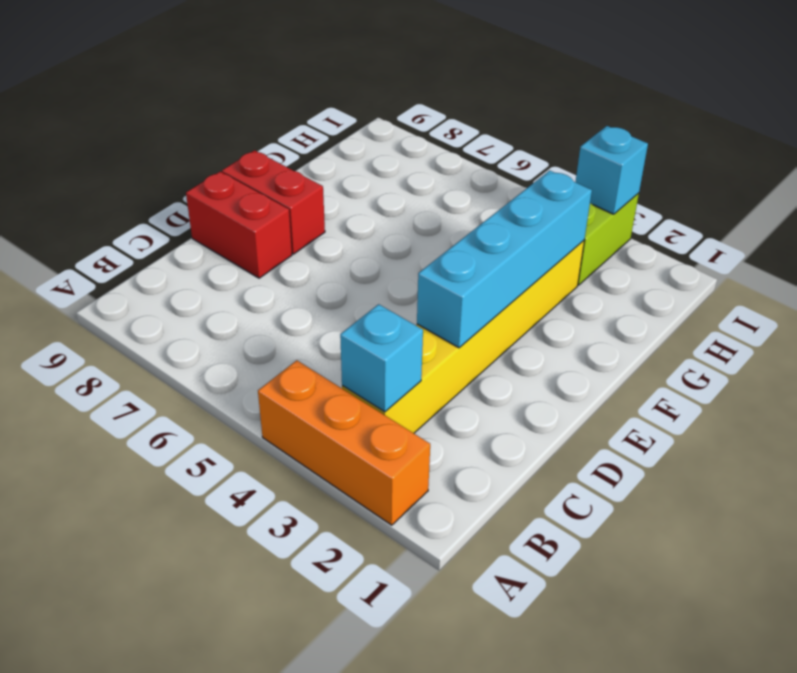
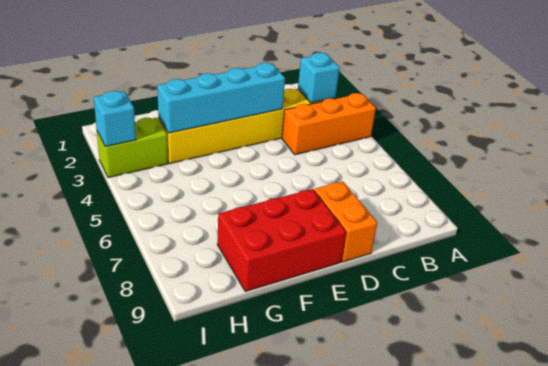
orange brick A2:A4 level 1 -> orange brick A4:C4 level 1
red brick D8:D9 level 1 -> orange brick D8:D9 level 1
red brick E8:E9 level 1 -> red brick E8:G9 level 1

